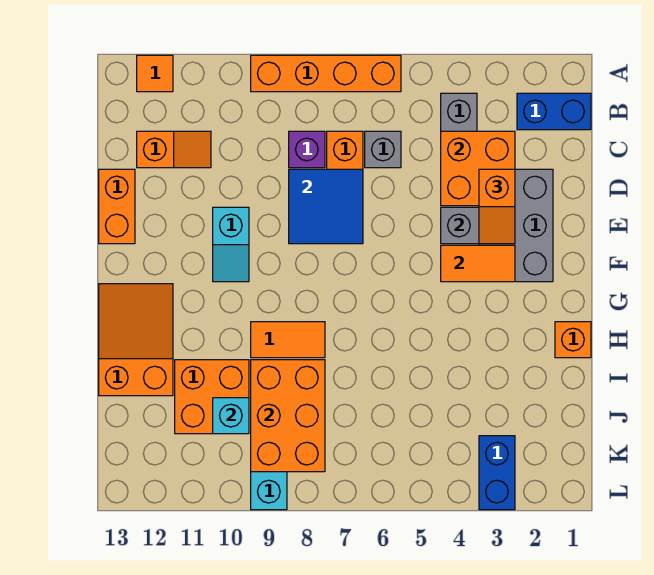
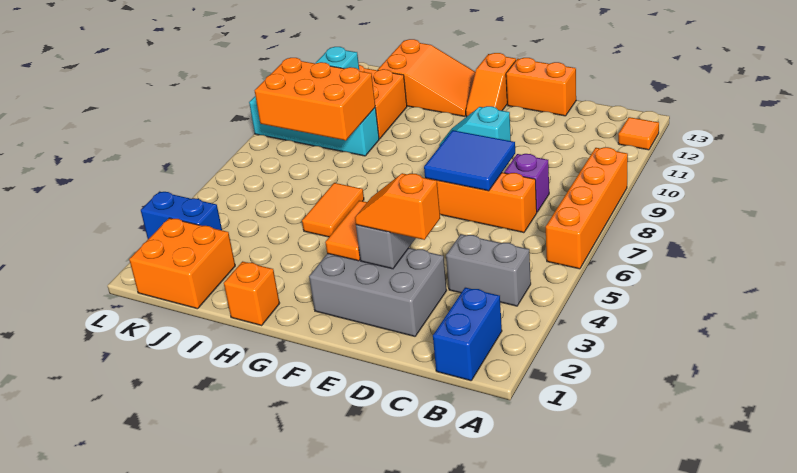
orange brick C3:D4 level 2 -> orange brick J1:K2 level 1
grey brick C6 level 1 -> none
orange slope C11:C12 level 1 top 12 -> orange slope F12:F13 level 1 top 13
orange tile H8:H9 level 1 -> orange tile H5:H6 level 1

